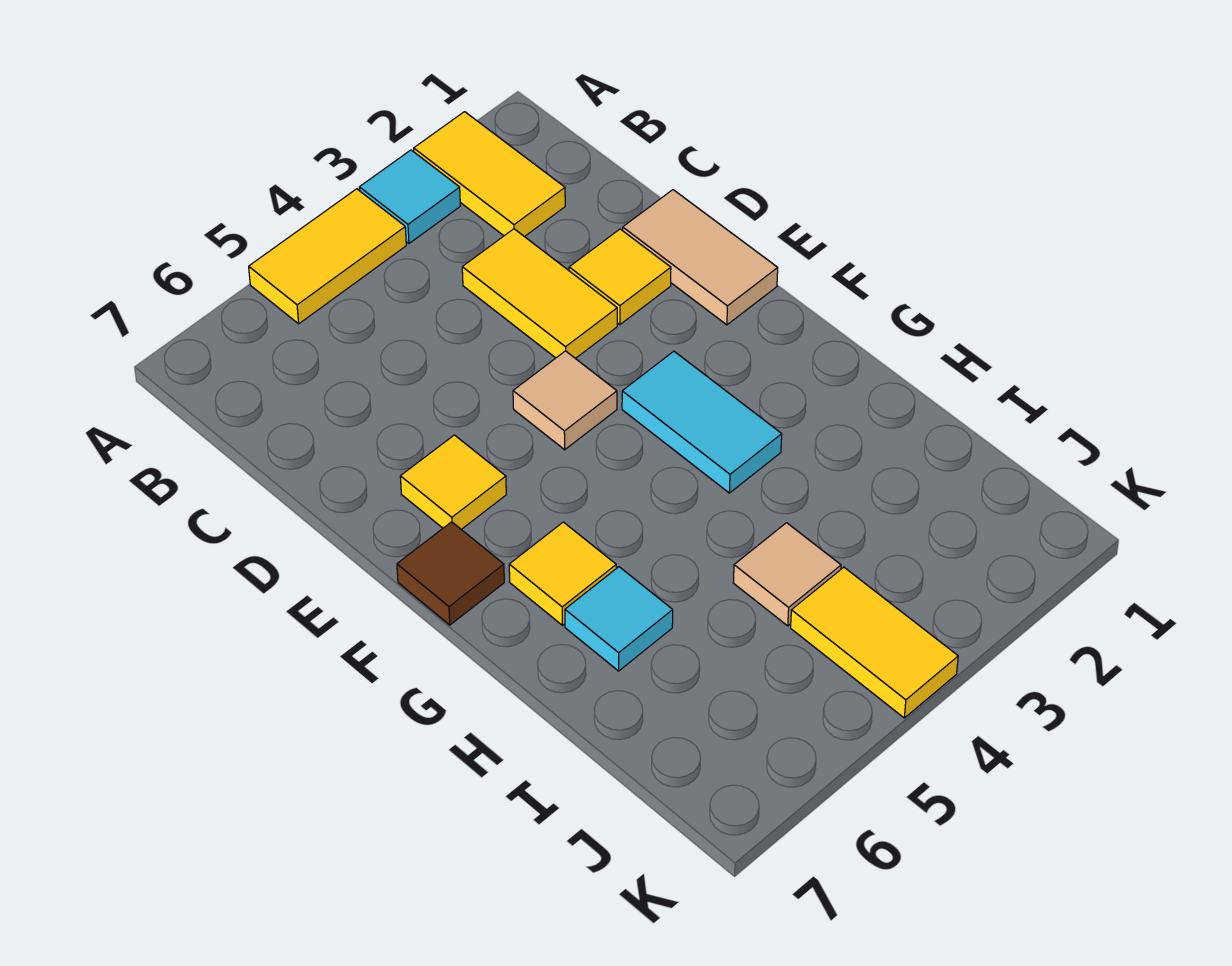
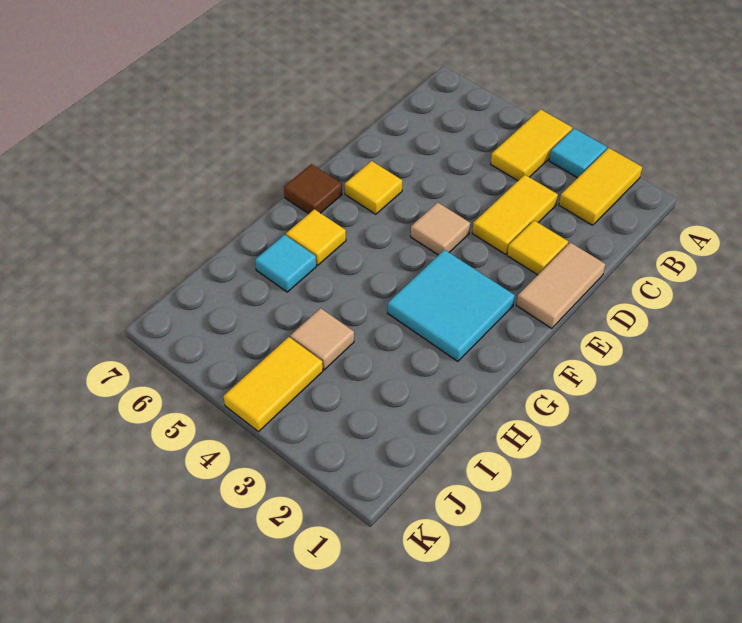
yellow tile A4:A5 level 1 -> yellow tile A4:B4 level 1
cyan tile F3:G3 level 1 -> cyan tile F2:G3 level 1

